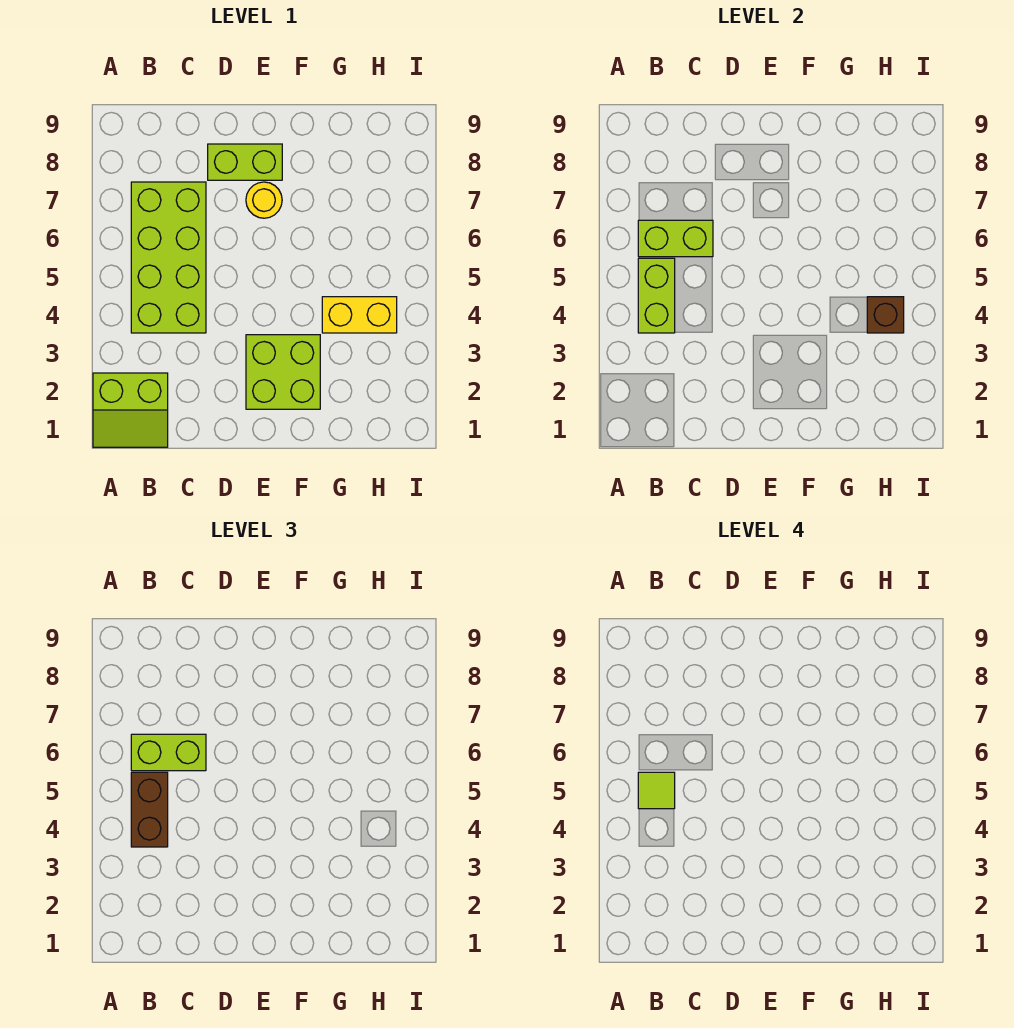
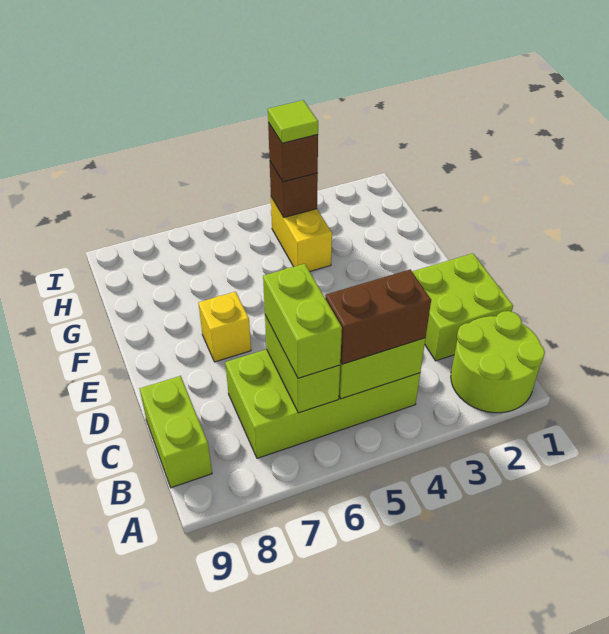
lime slope A1:B2 level 1 top 2 -> lime round brick A1:B2 level 1
lime tile B5 level 4 -> lime tile H4 level 4
lime brick D8:E8 level 1 -> lime brick B9:C9 level 1
lime brick E2:F3 level 1 -> lime brick C1:D2 level 1
yellow round brick E7 level 1 -> yellow brick E7 level 1
none -> brown brick H4 level 3

